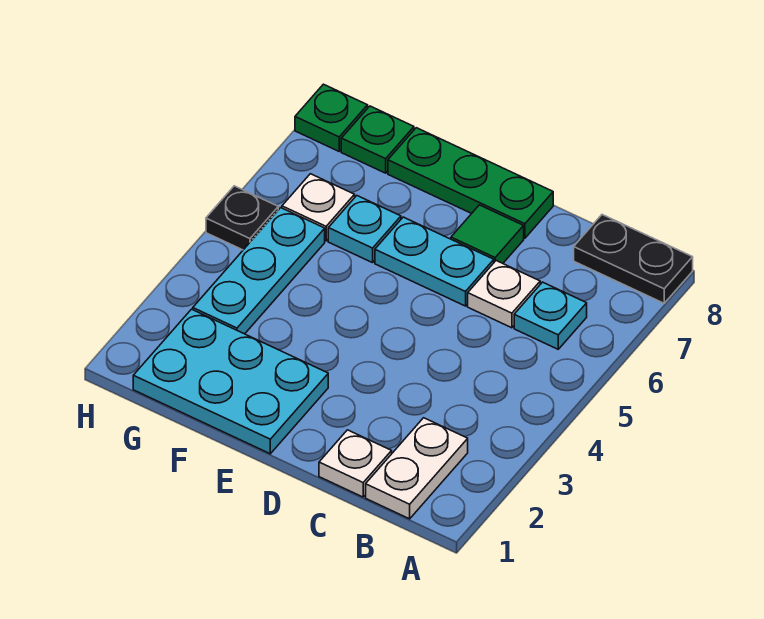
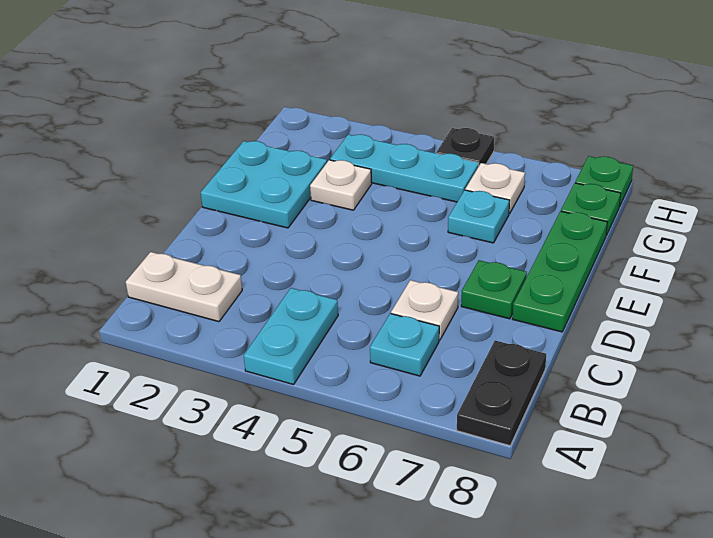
white plate C1 level 1 -> white plate F3 level 1
cyan plate D6:E6 level 1 -> cyan plate A4:B4 level 1
green tile D7 level 1 -> green plate D7 level 1
cyan plate E1:G2 level 1 -> cyan plate E1:F2 level 1

